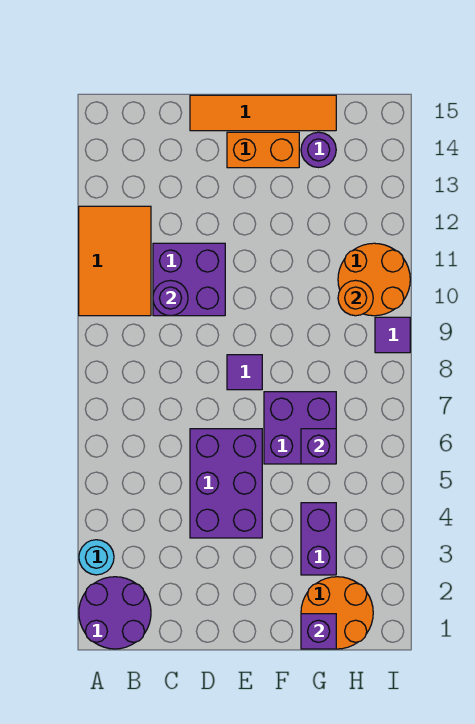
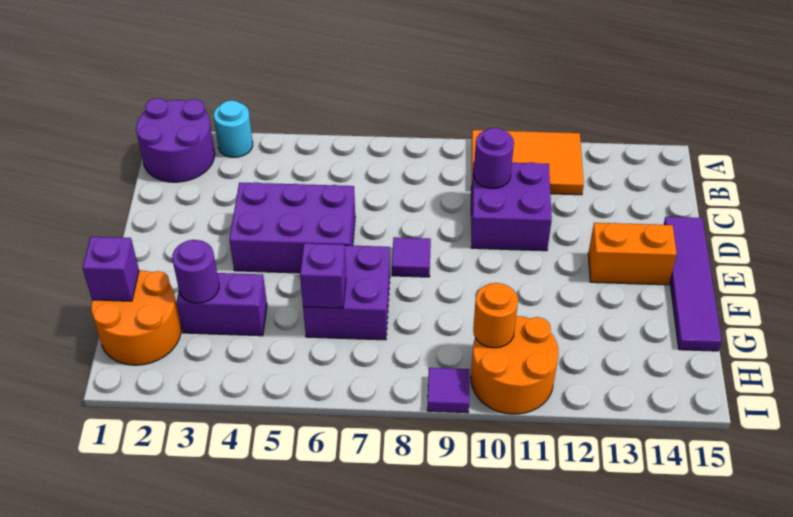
orange tile D15:G15 level 1 -> purple tile D15:G15 level 1
orange brick E14:F14 level 1 -> orange brick E13:E14 level 1
purple round brick G14 level 1 -> purple round brick G3 level 2

